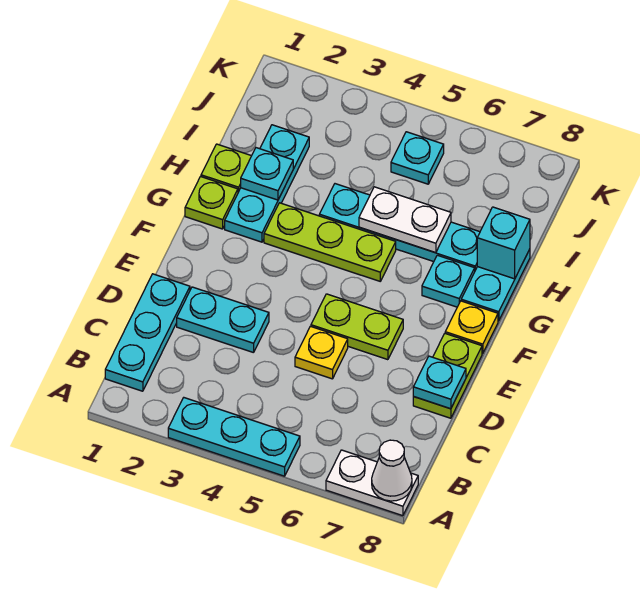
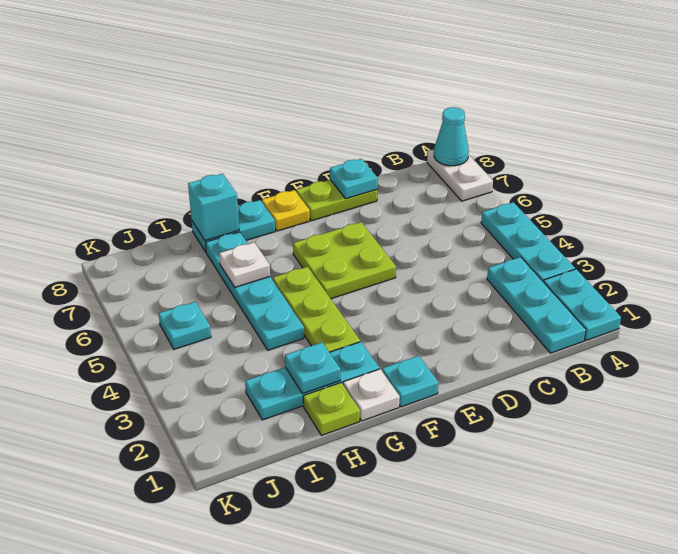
white cone A8 level 2 -> cyan cone A8 level 2
cyan plate B1:D1 level 1 -> cyan plate B1:B3 level 1
cyan plate D2:D3 level 1 -> cyan plate A1:A2 level 1
yellow plate D5 level 1 -> none
lime plate E5:E6 level 1 -> lime plate E5:F6 level 1
lime plate G1 level 1 -> white plate G1 level 1
cyan plate G7 level 1 -> cyan plate F1 level 1
white plate H5:H6 level 2 -> white plate H6 level 2

